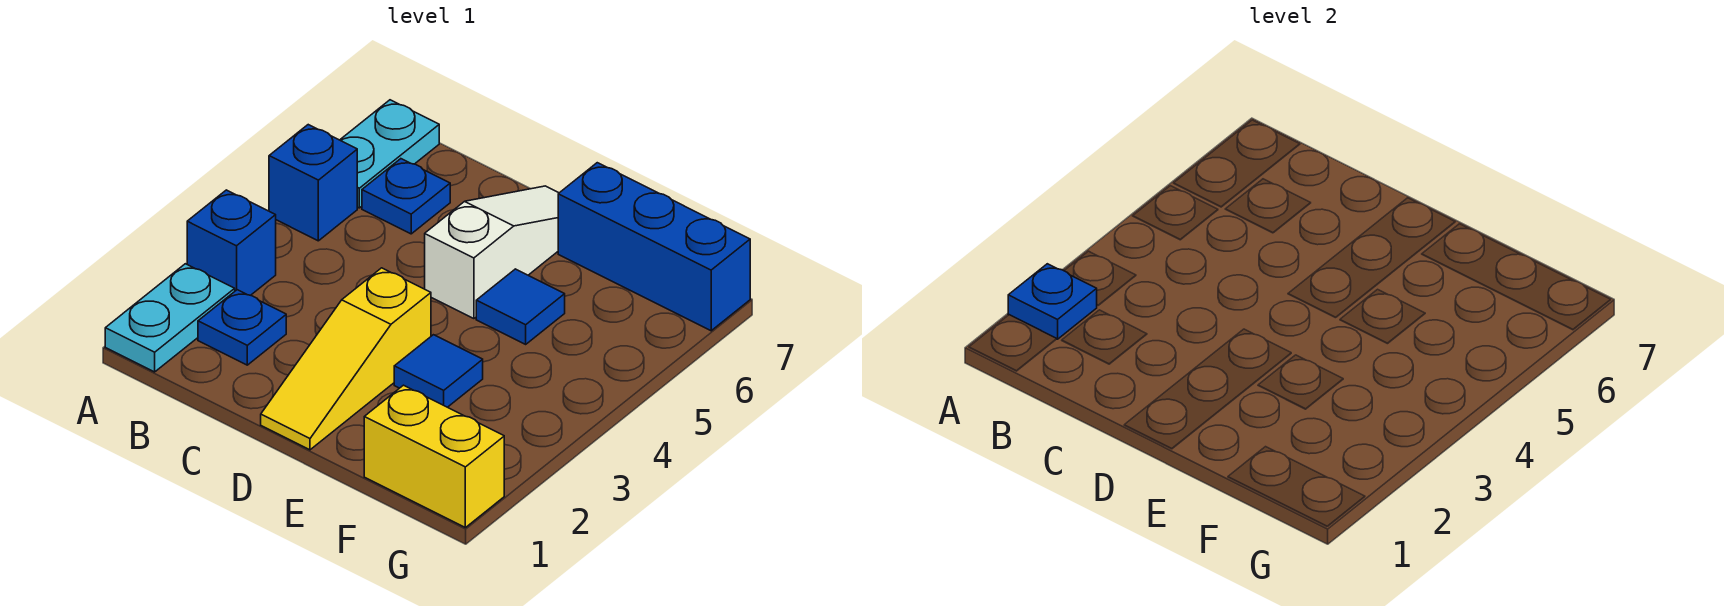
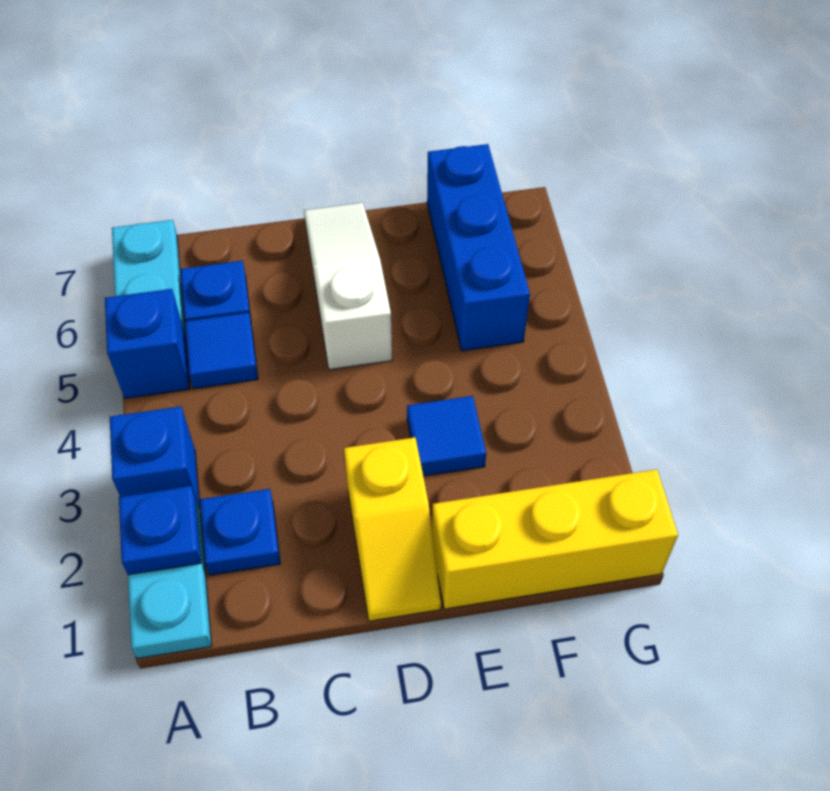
yellow slope D1:D3 level 1 top 3 -> yellow slope D1:D2 level 1 top 2
blue tile E5 level 1 -> blue tile B5 level 1
blue brick E7:G7 level 1 -> blue brick F5:F7 level 1
yellow brick F1:G1 level 1 -> yellow brick E1:G1 level 1

